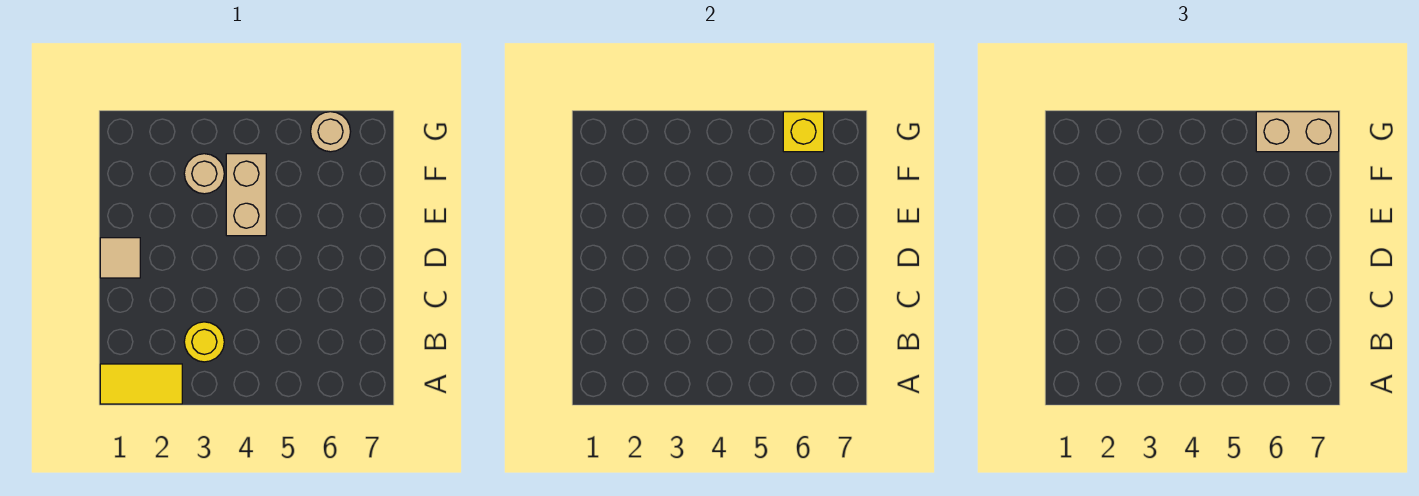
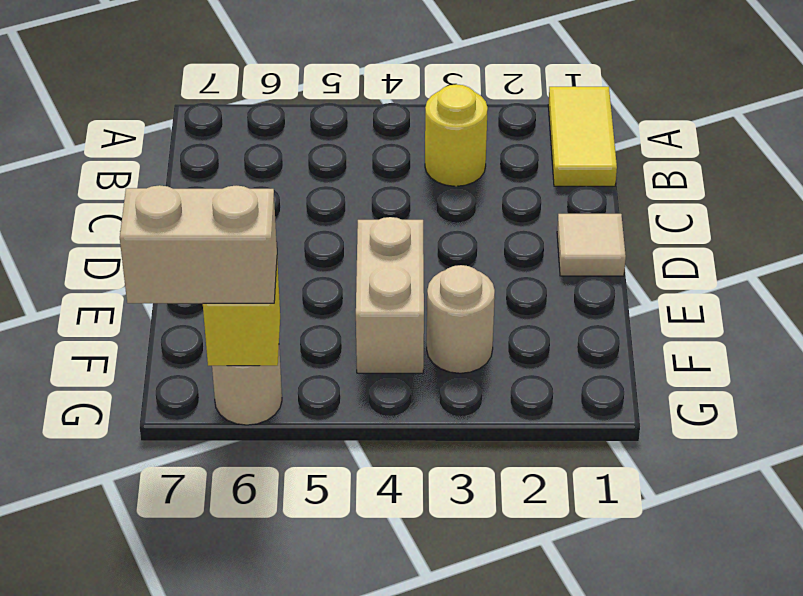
yellow tile A1:A2 level 1 -> yellow tile A1:B1 level 1

